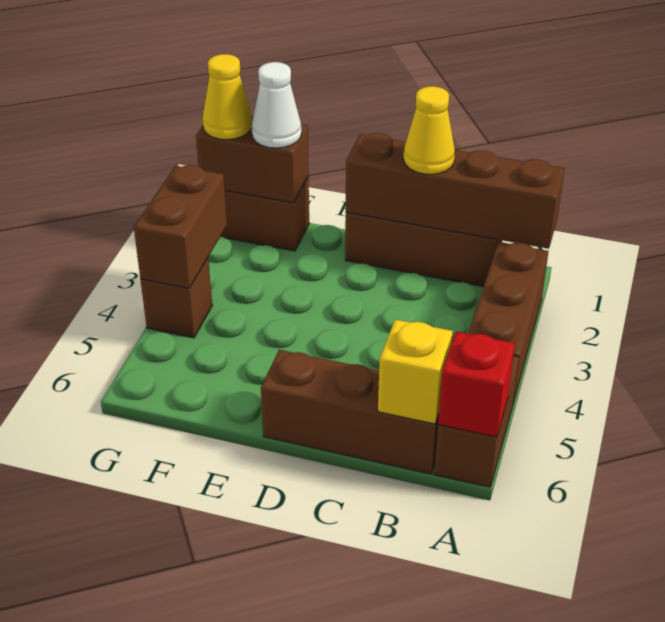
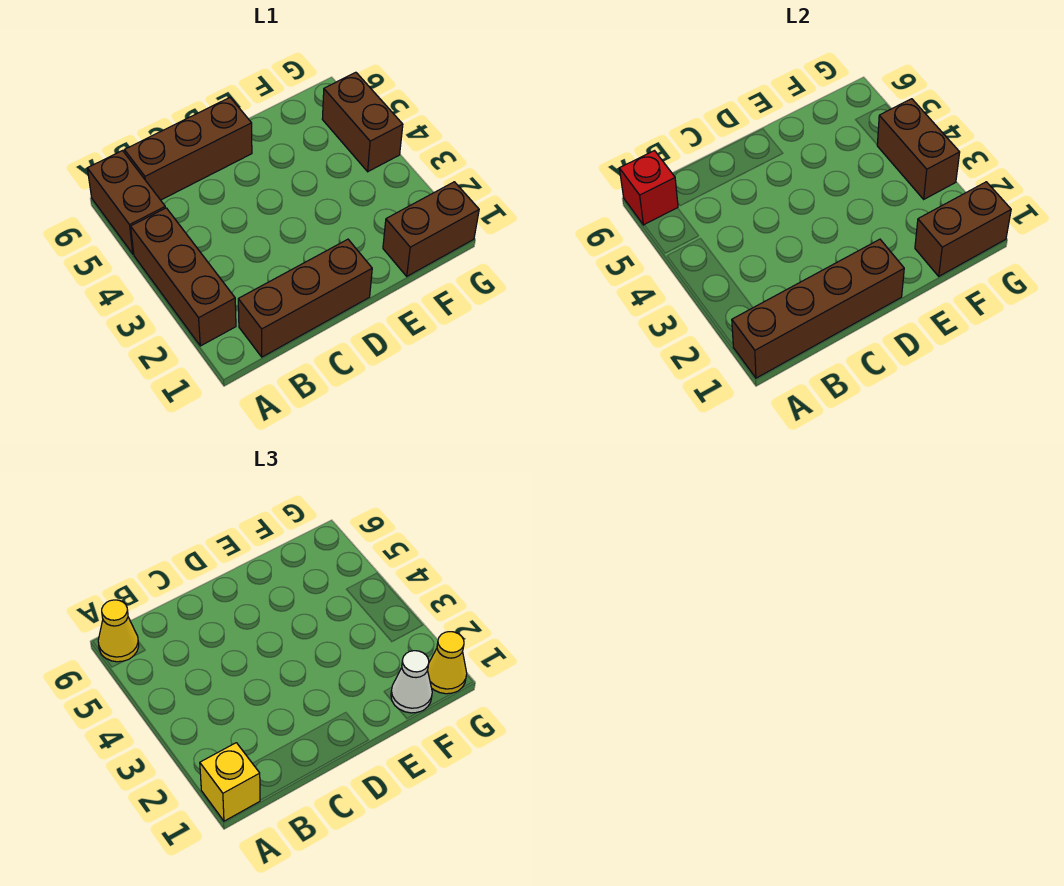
yellow brick B6 level 2 -> yellow brick A1 level 3
yellow cone C1 level 3 -> yellow cone A6 level 3
brown brick G4 level 1 -> brown brick G4:G5 level 1

